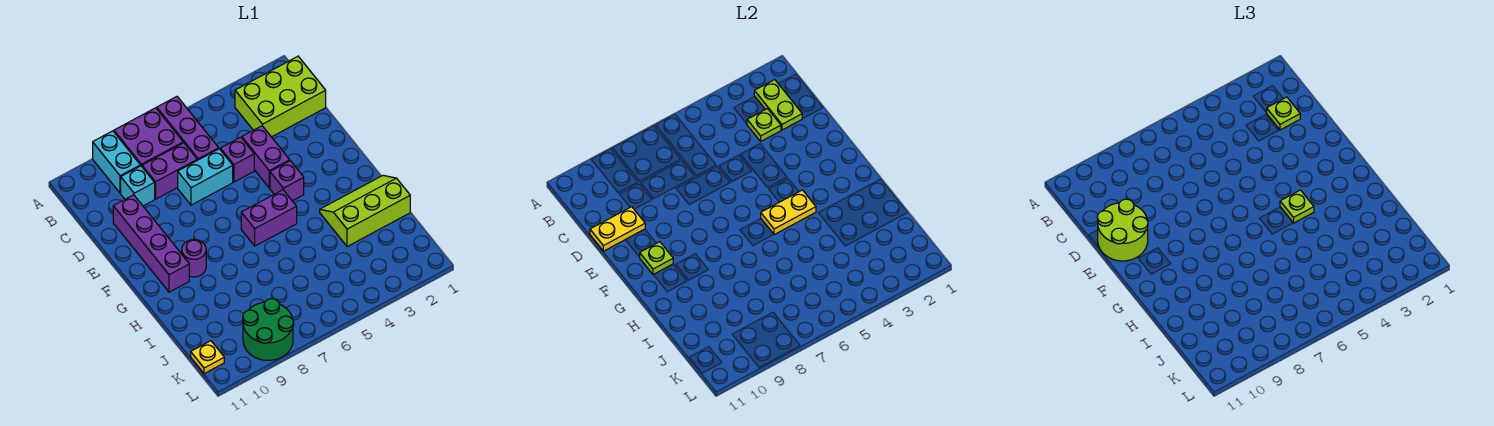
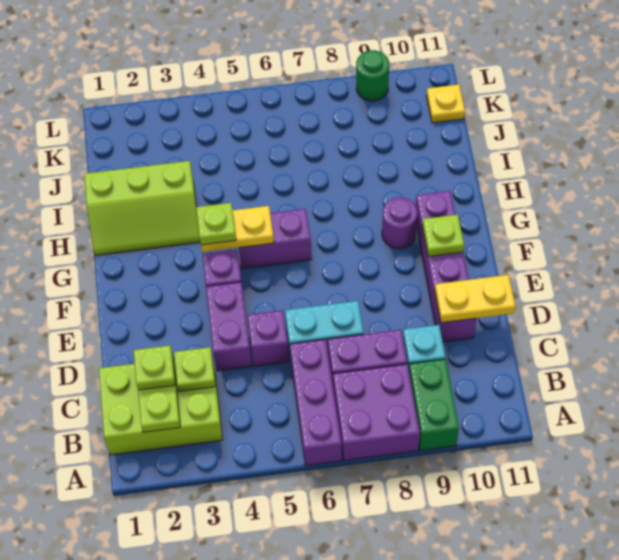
cyan brick A9:B9 level 1 -> green brick A9:B9 level 1
lime round brick D10:E11 level 3 -> none
green round brick K8:L9 level 1 -> green round brick L9 level 1

